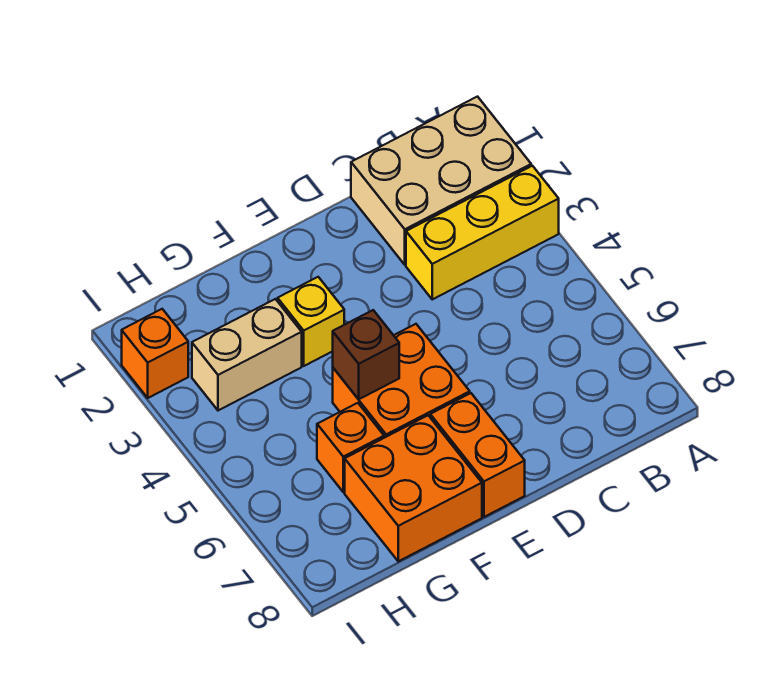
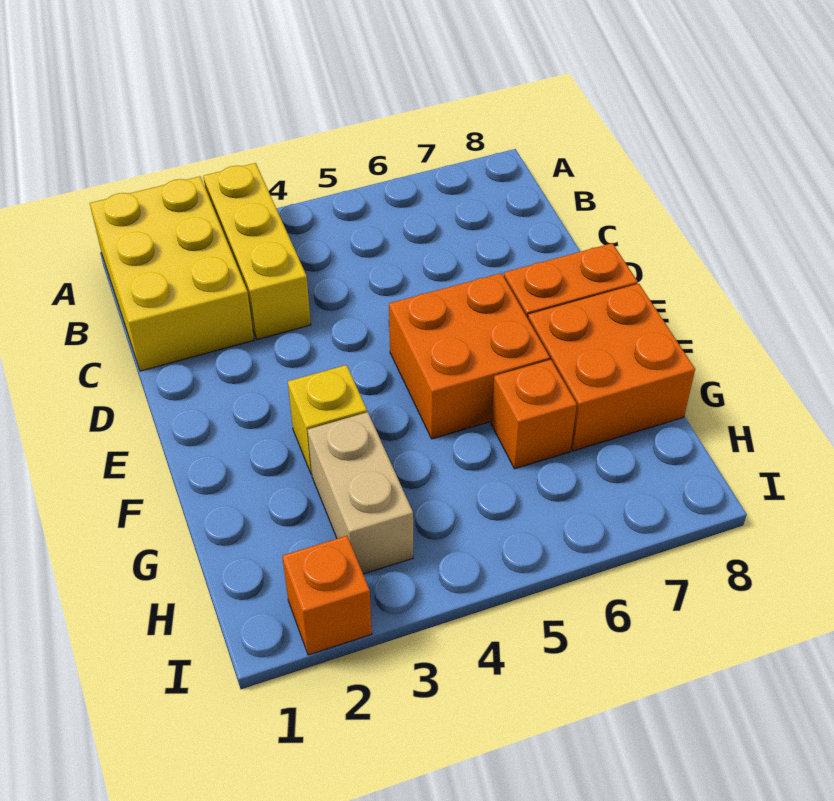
tan brick A1:C2 level 1 -> yellow brick A1:C2 level 1
brown brick F5 level 2 -> none

